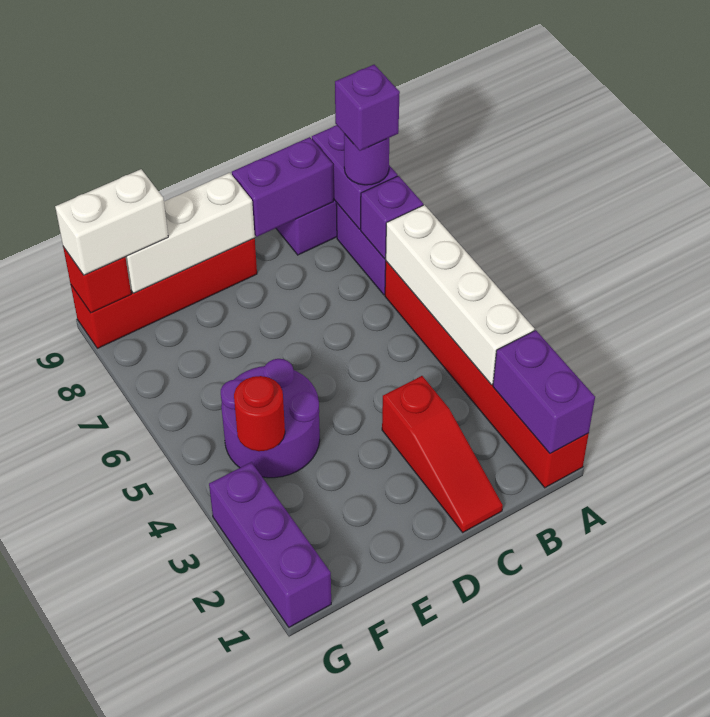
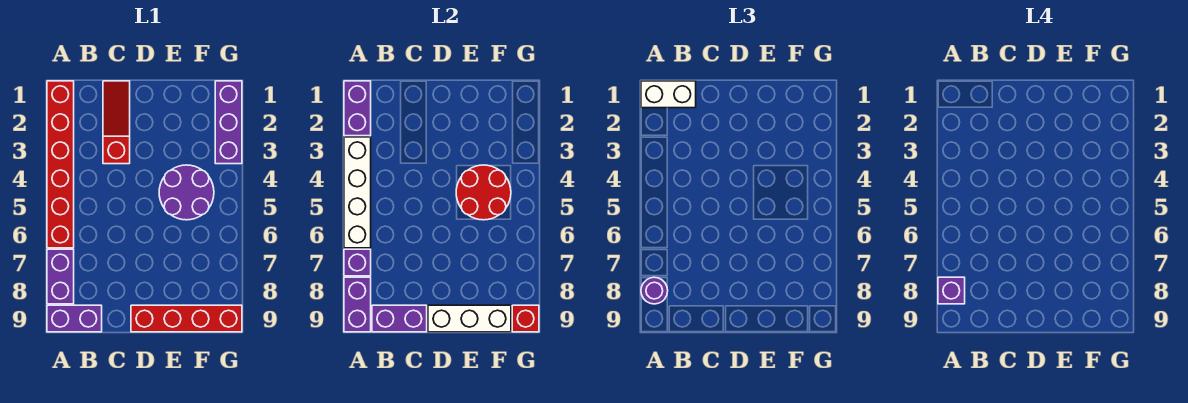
red round brick F4 level 2 -> red round brick E4:F5 level 2
white brick F9:G9 level 3 -> white brick A1:B1 level 3

